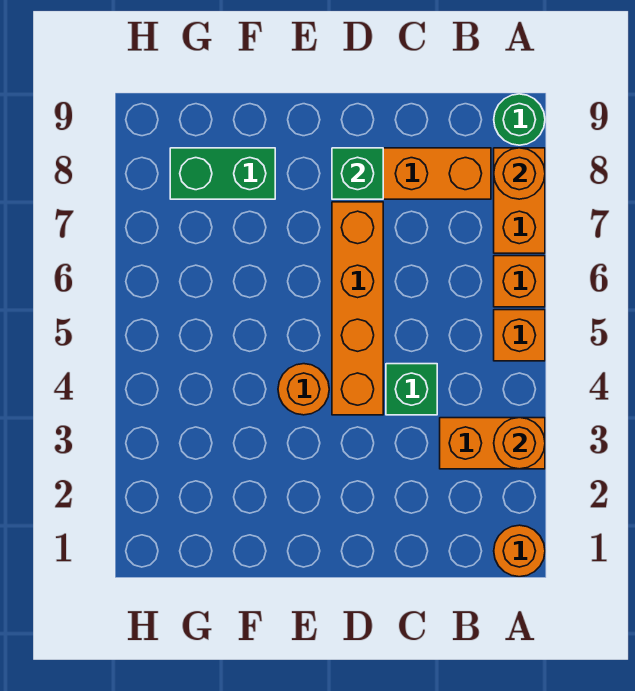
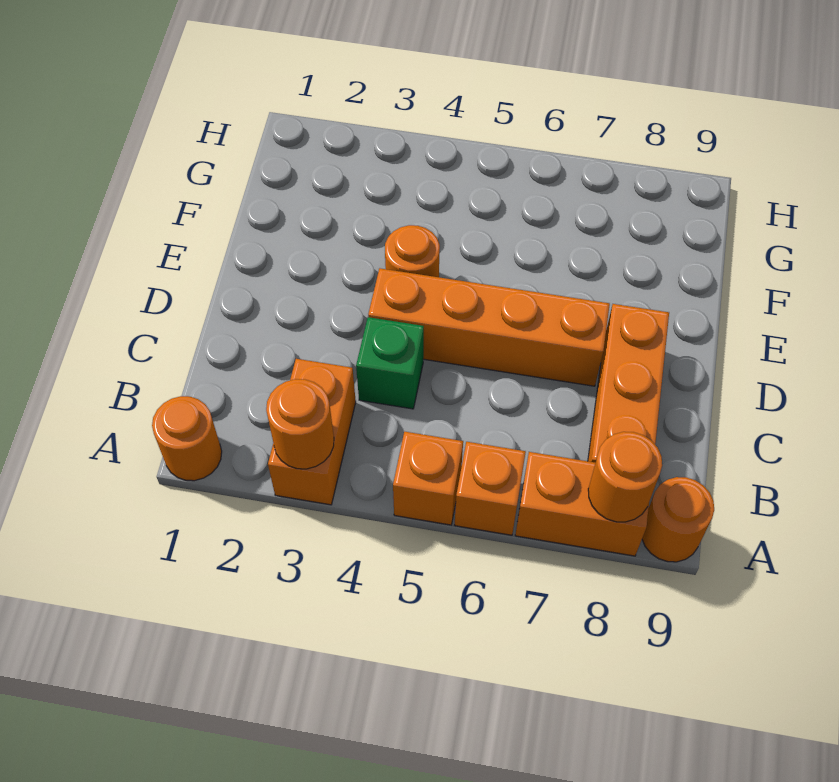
green round brick A9 level 1 -> orange round brick A9 level 1
green brick D8 level 2 -> none
green brick F8:G8 level 1 -> none

